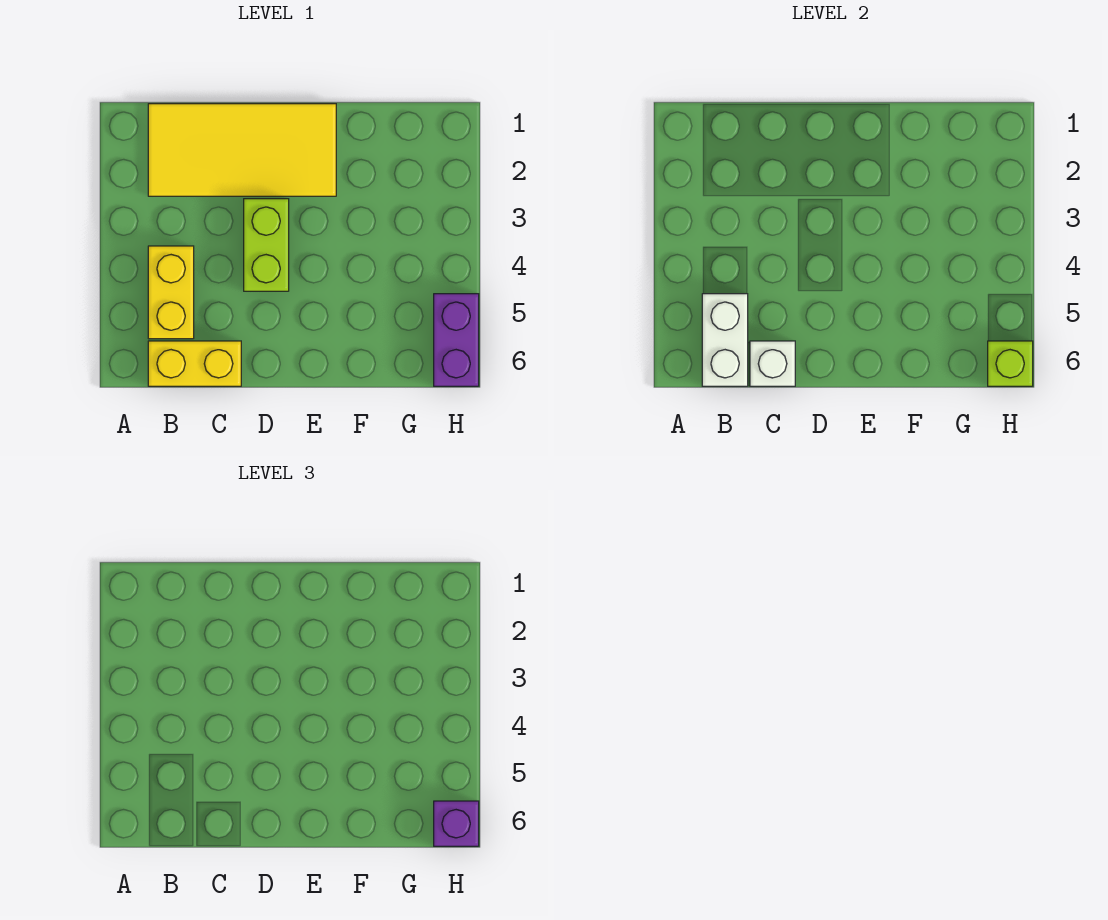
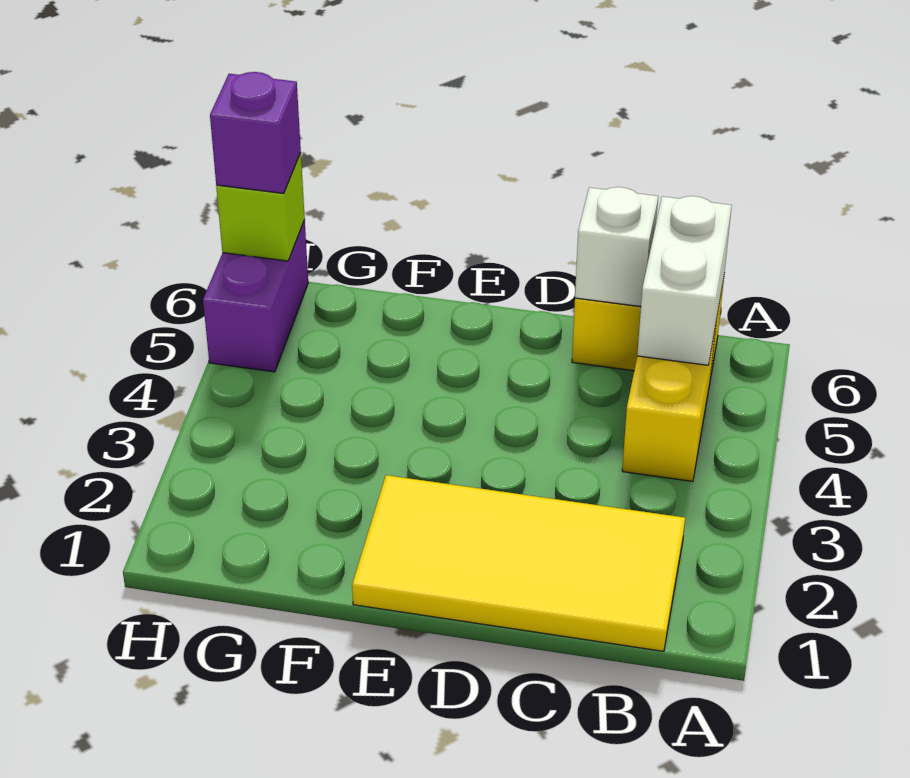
lime brick D3:D4 level 1 -> none

